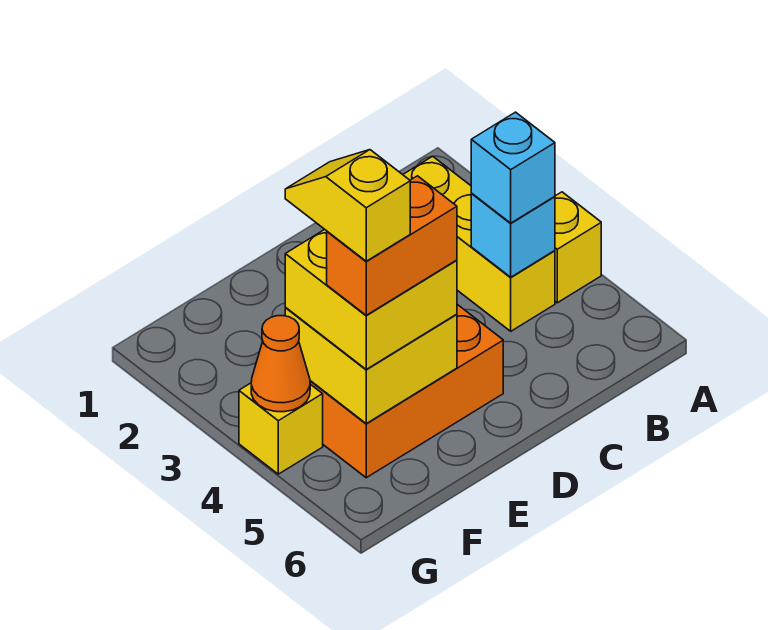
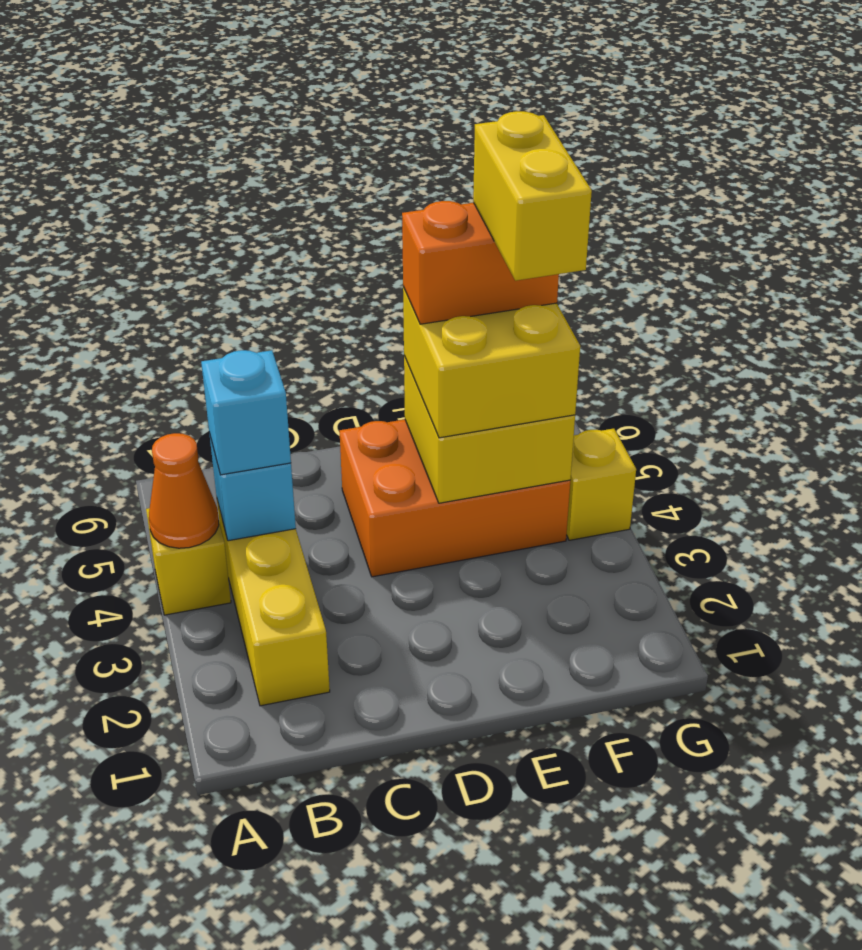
yellow slope F4:F5 level 5 top 5 -> yellow brick F4:F5 level 5
orange cone G4 level 2 -> orange cone A4 level 2

